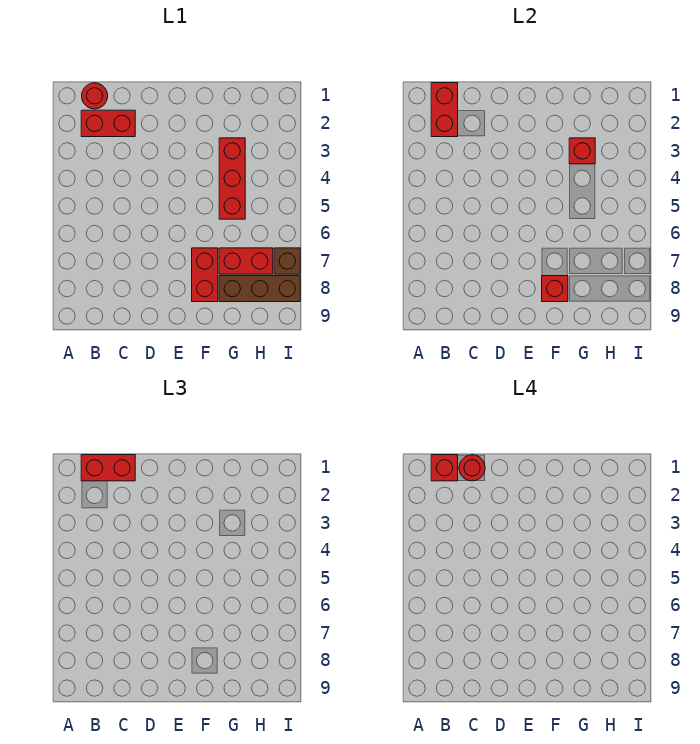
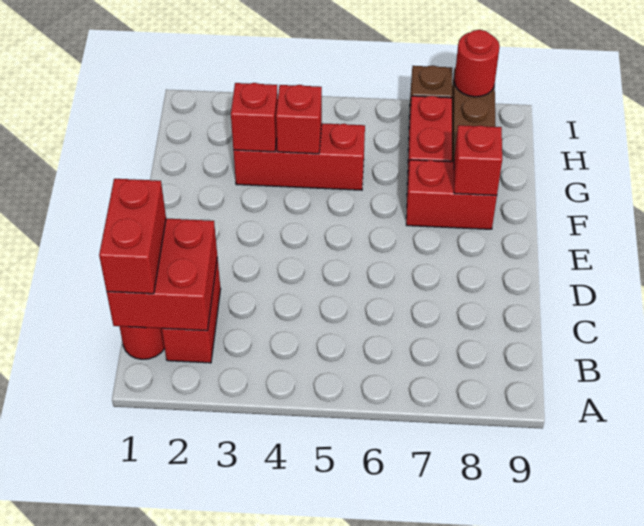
red brick B1:B2 level 2 -> red brick B1:C2 level 2
red brick B1 level 4 -> red brick G4 level 2
red round brick C1 level 4 -> red round brick I8 level 2

